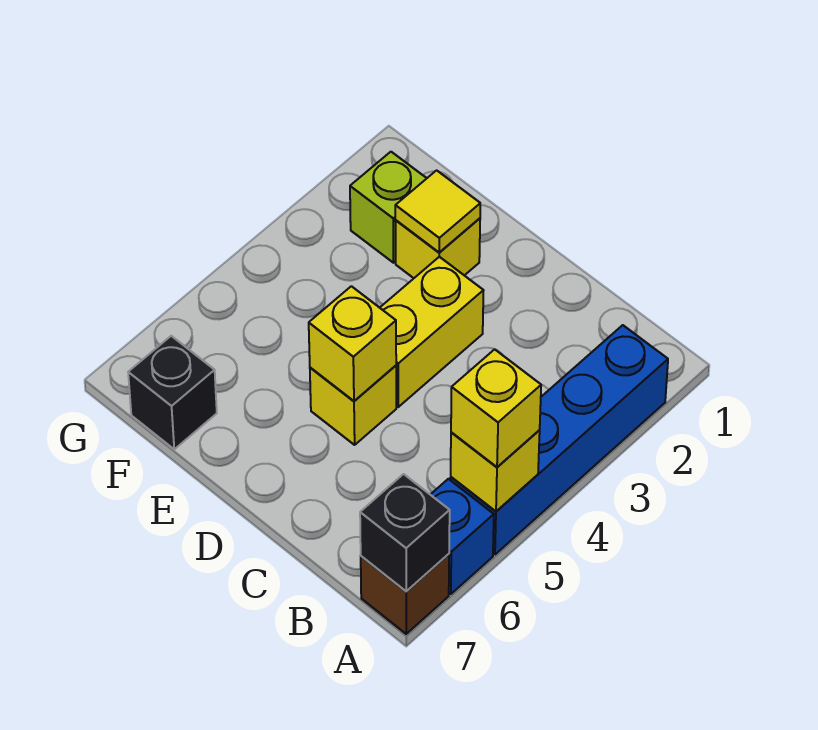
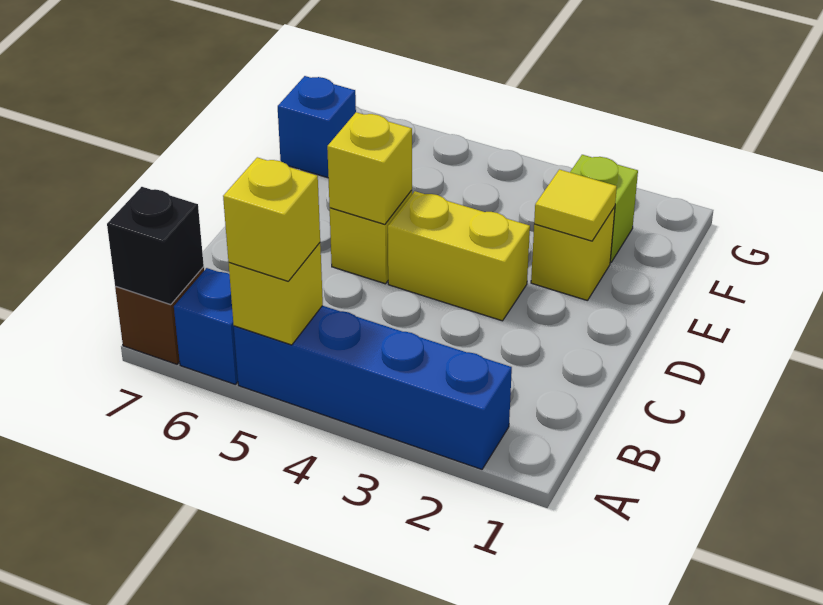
black brick F7 level 1 -> blue brick F7 level 1

